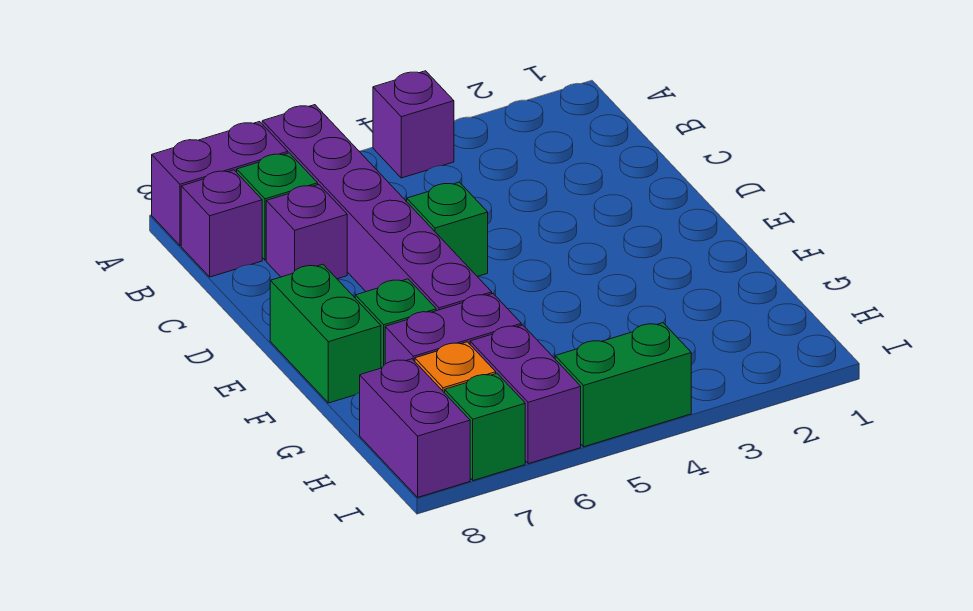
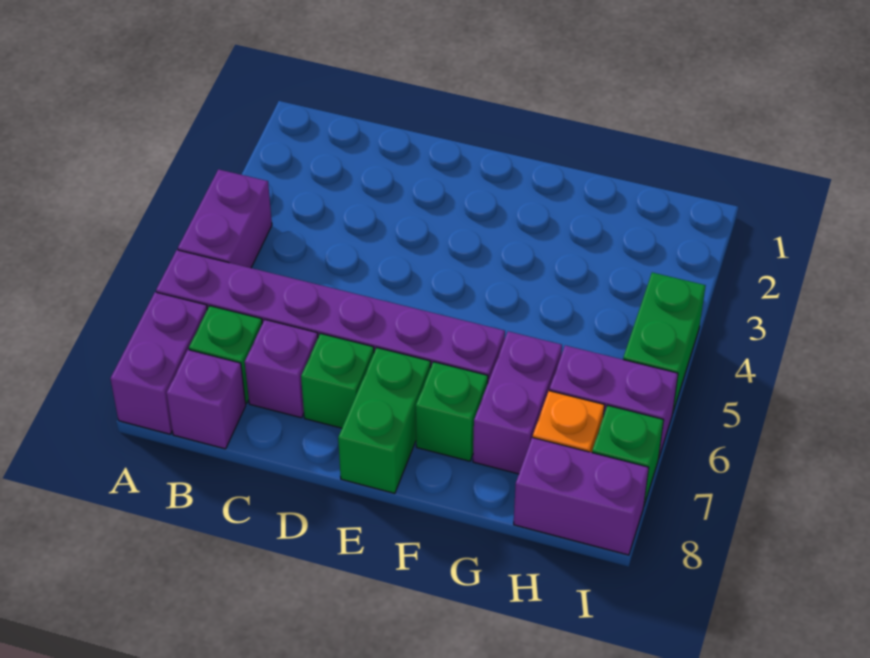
purple brick A4 level 1 -> purple brick A4:A5 level 1
green brick D5 level 1 -> green brick D7 level 1
green brick E8:F8 level 1 -> green brick E7:E8 level 1

